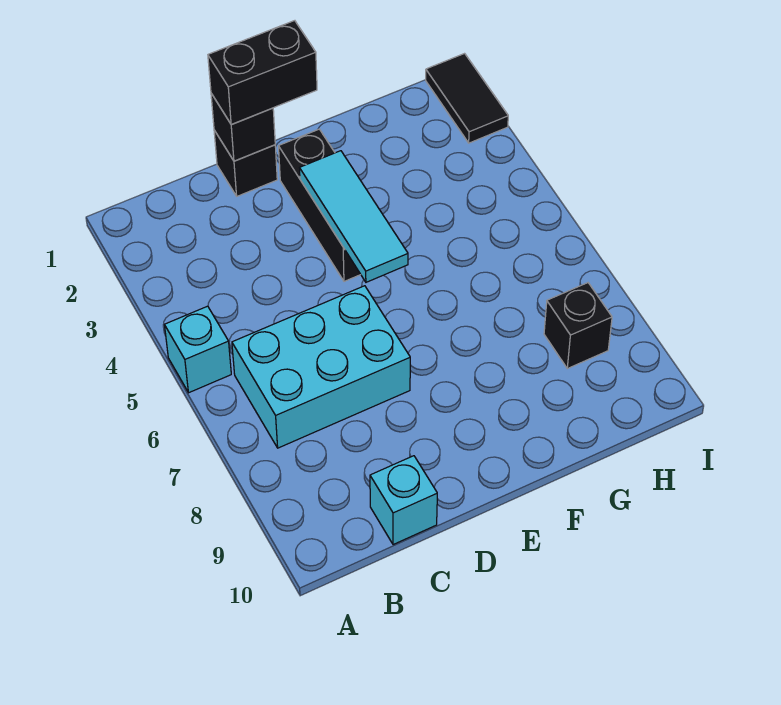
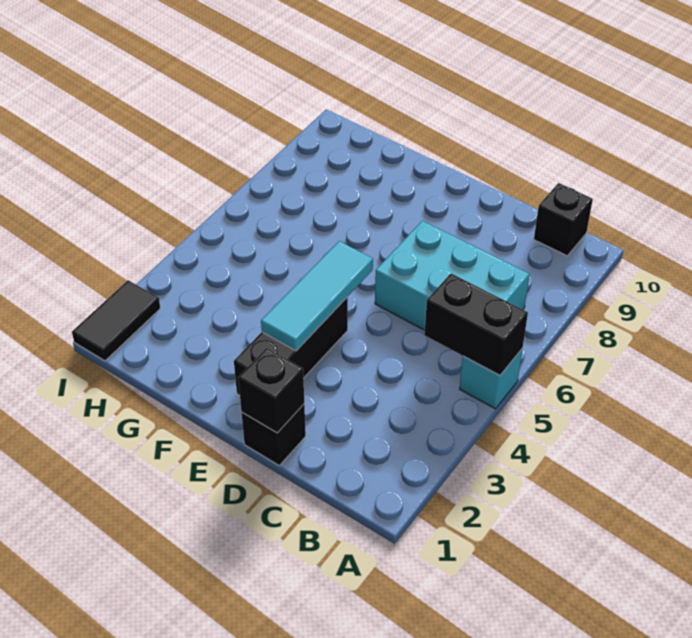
cyan brick C10 level 1 -> none
black brick D1:E1 level 3 -> black brick A5:B5 level 2
black brick H8 level 1 -> black brick B10 level 1

